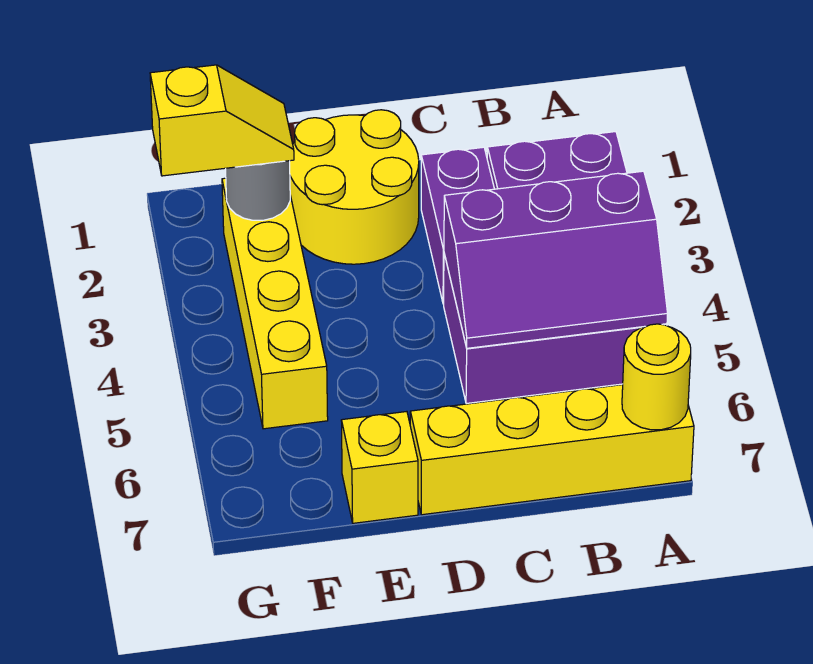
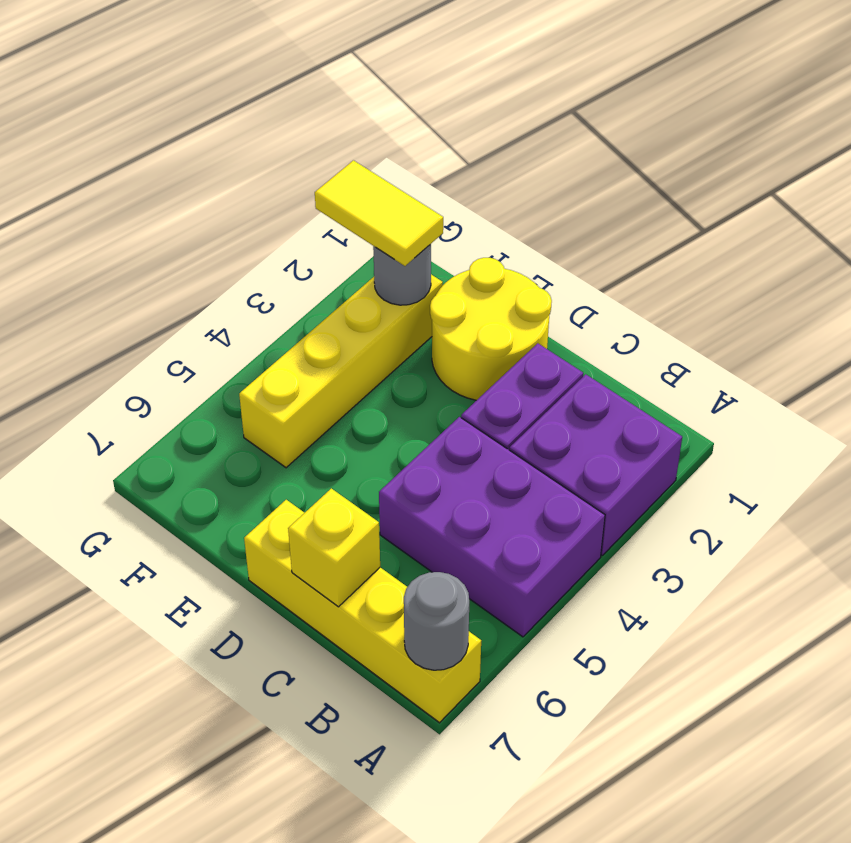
purple slope A4:C5 level 2 top 4 -> none
yellow round brick A7 level 2 -> grey round brick A7 level 2
yellow brick E7 level 1 -> yellow brick C7 level 2
yellow slope F2:G2 level 3 top G -> yellow tile F2:G2 level 3

